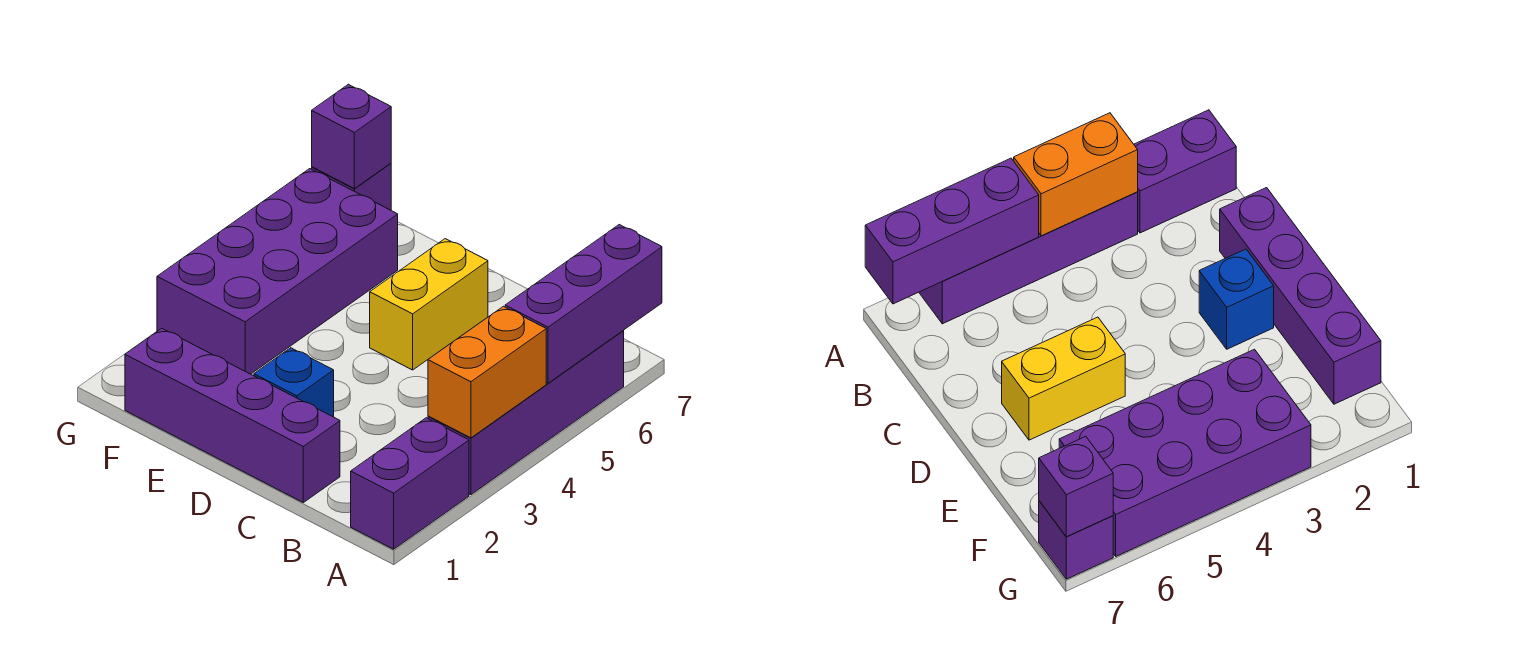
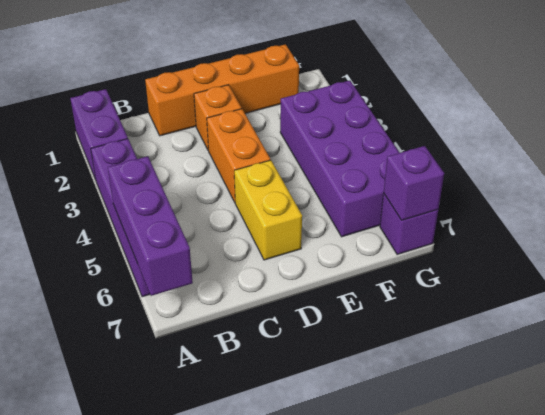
orange brick A3:A4 level 2 -> orange brick D3:D4 level 1
purple brick C1:F1 level 1 -> orange brick C1:F1 level 1
blue brick D2 level 1 -> orange brick D2 level 1

